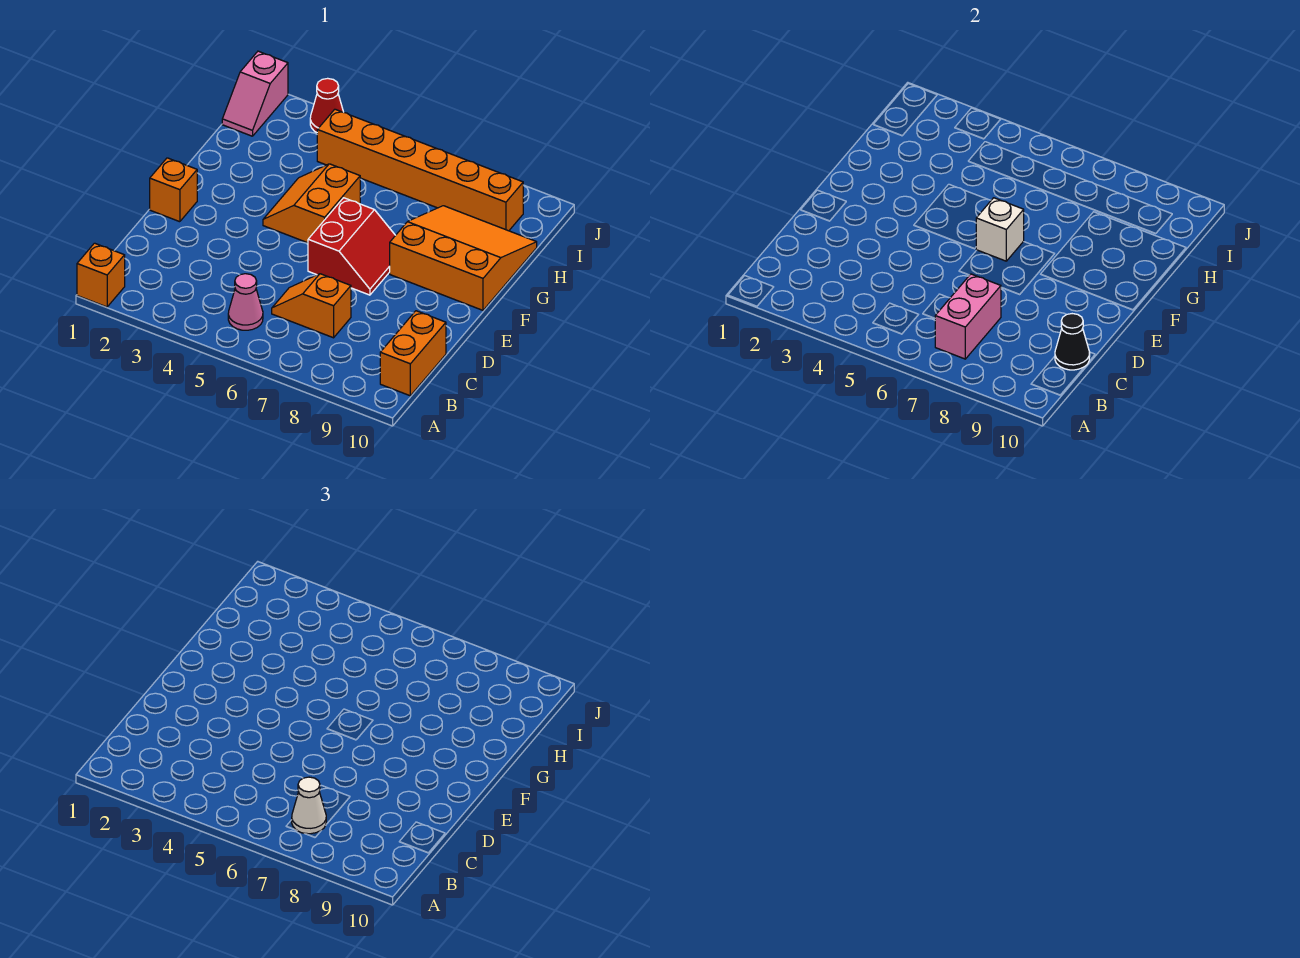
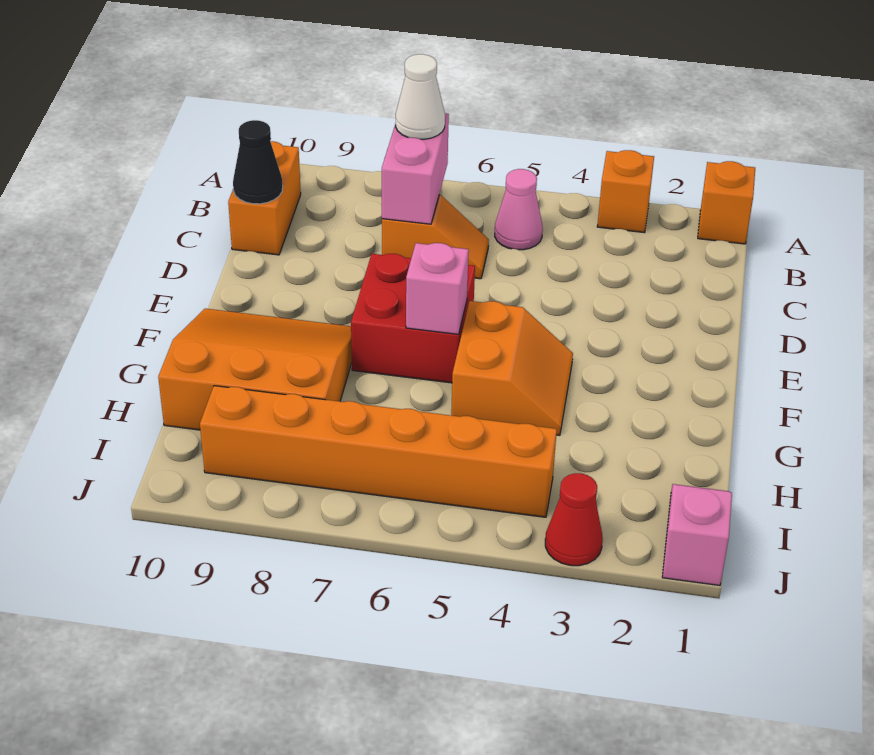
orange brick E1 level 1 -> orange brick A3 level 1
red slope E6:F7 level 1 top 6 -> red brick E6:F7 level 1
white brick F6 level 2 -> pink brick F6 level 2
orange slope F8:H10 level 1 top F -> orange slope F8:H10 level 1 top H

